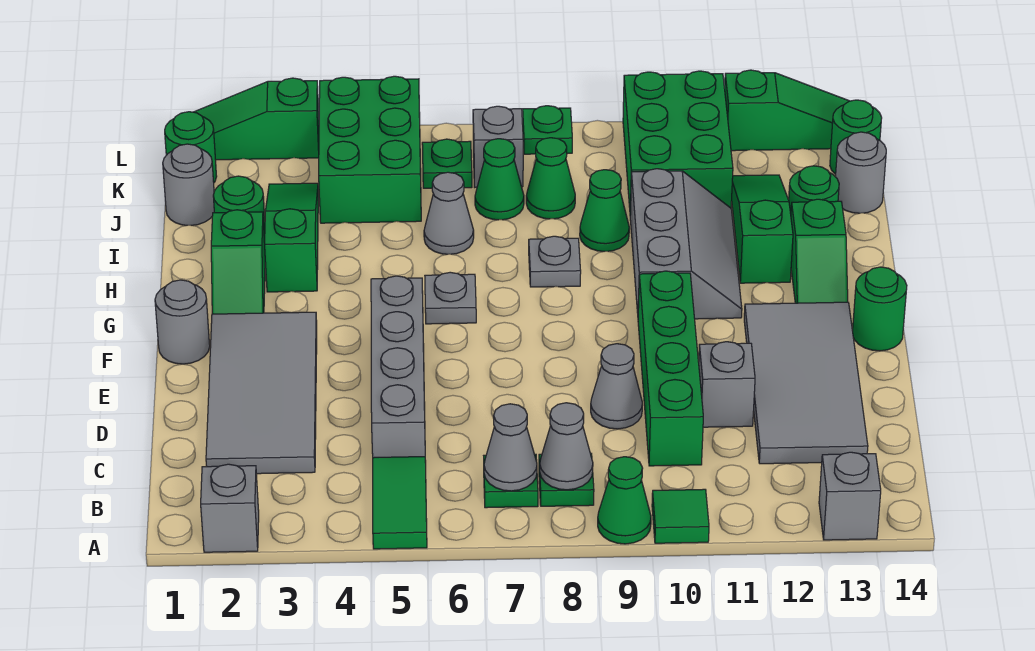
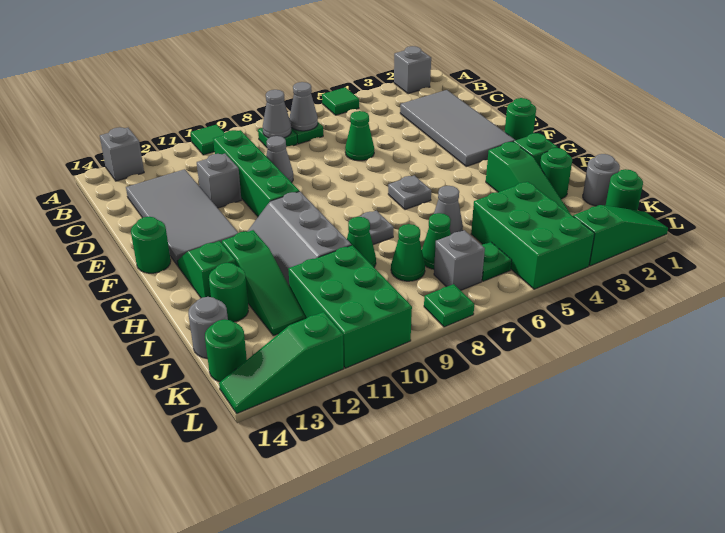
green tile A5:B5 level 1 -> green tile A5 level 1
green cone A9 level 1 -> green cone D6 level 1
grey brick C5:F5 level 1 -> none
grey round brick F1 level 1 -> green round brick F1 level 1

